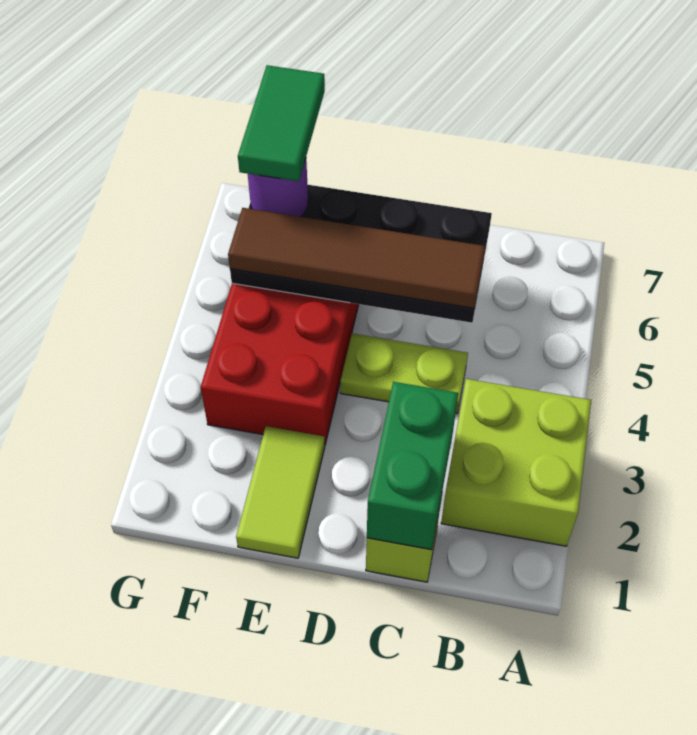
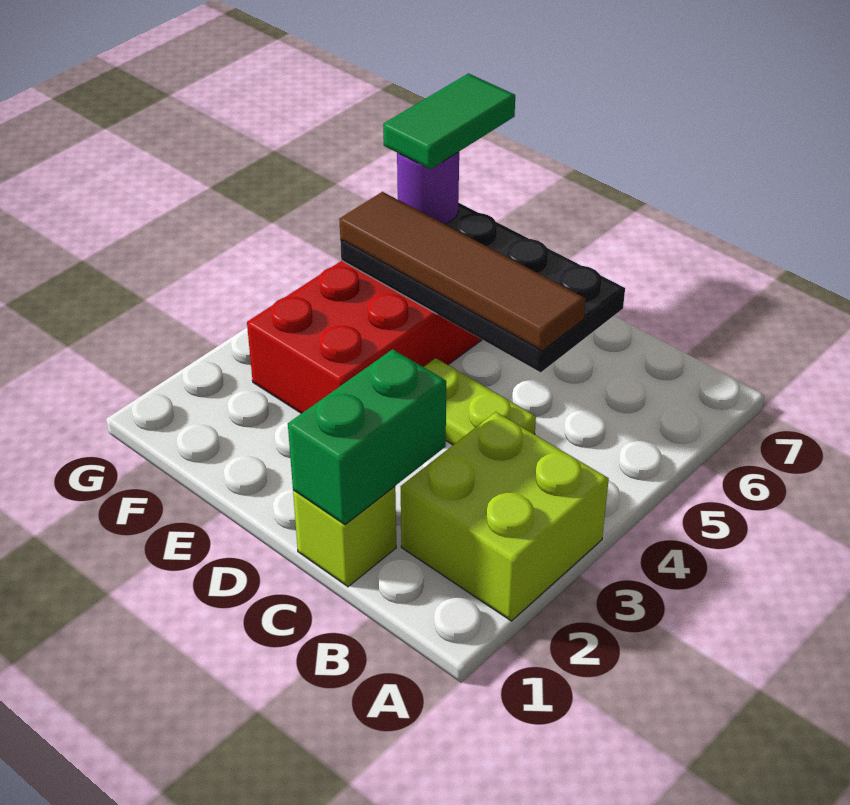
lime tile E1:E2 level 1 -> none

